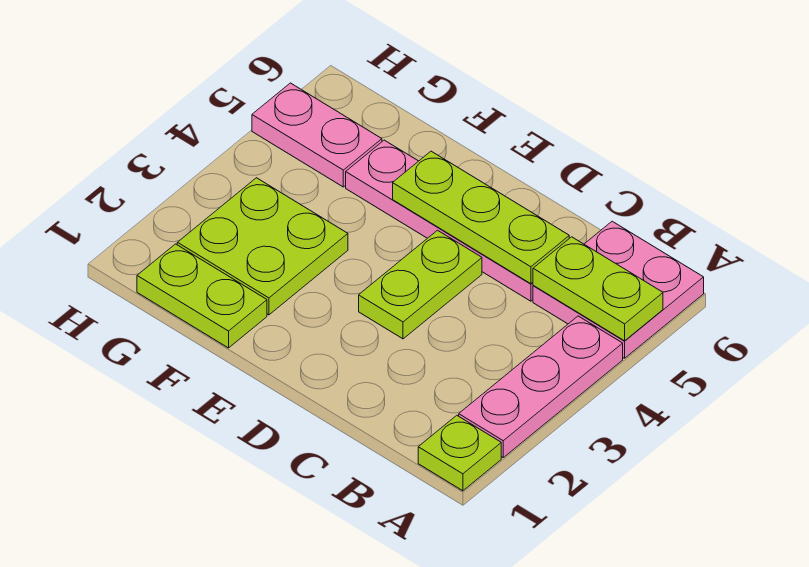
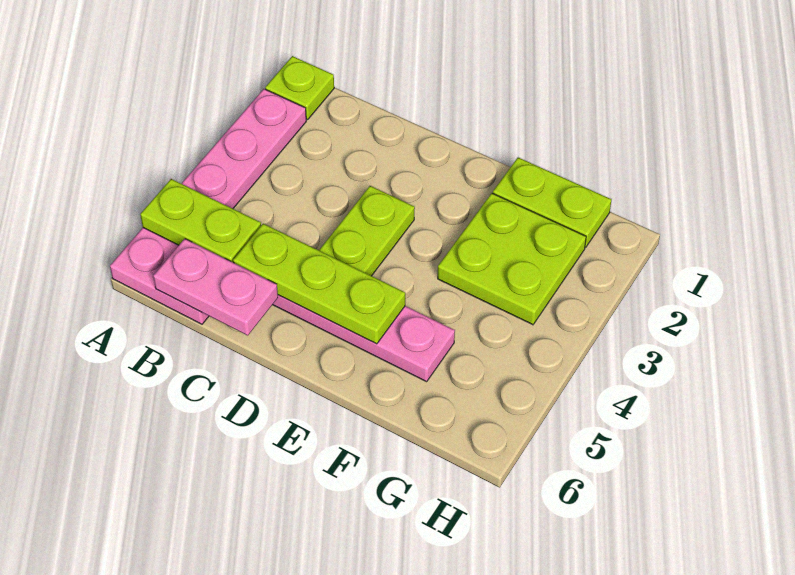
pink plate G5:H5 level 1 -> pink plate B6:C6 level 2

